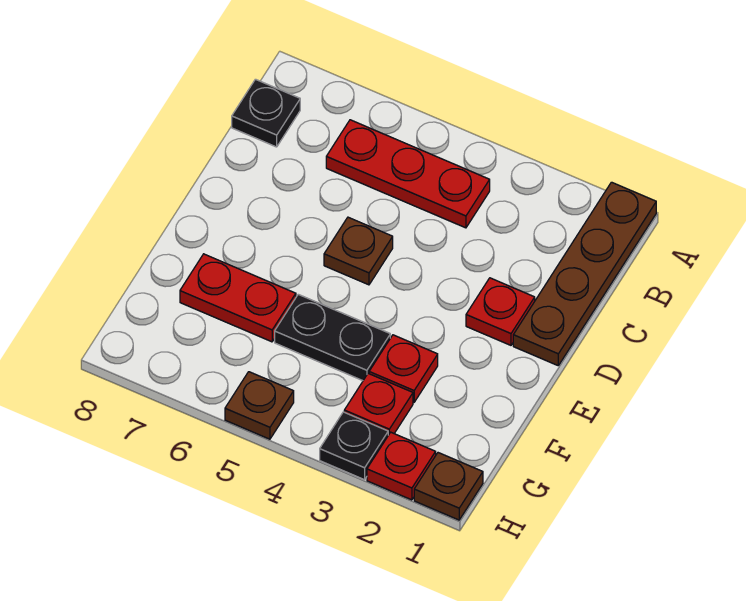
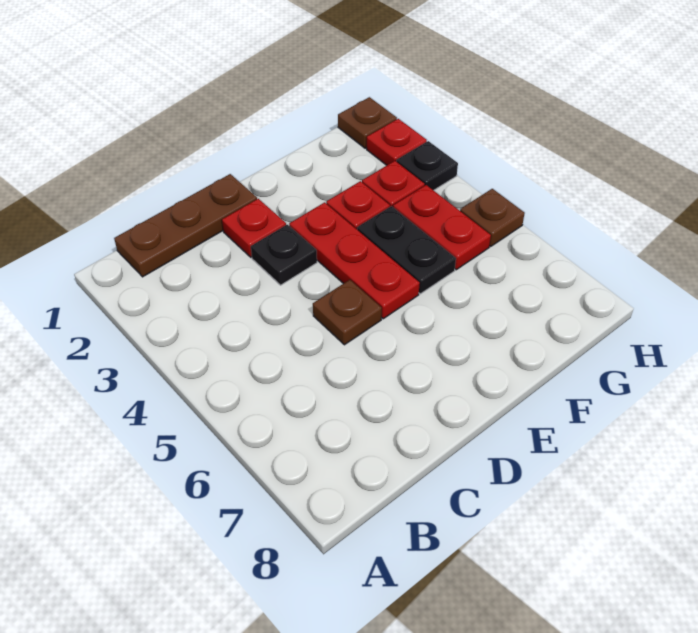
brown plate A1:D1 level 1 -> brown plate B1:D1 level 1
red plate B4:B6 level 1 -> red plate E3:E5 level 1
black plate B8 level 1 -> black plate D3 level 1
red plate F6:F7 level 1 -> red plate G4:G5 level 1

